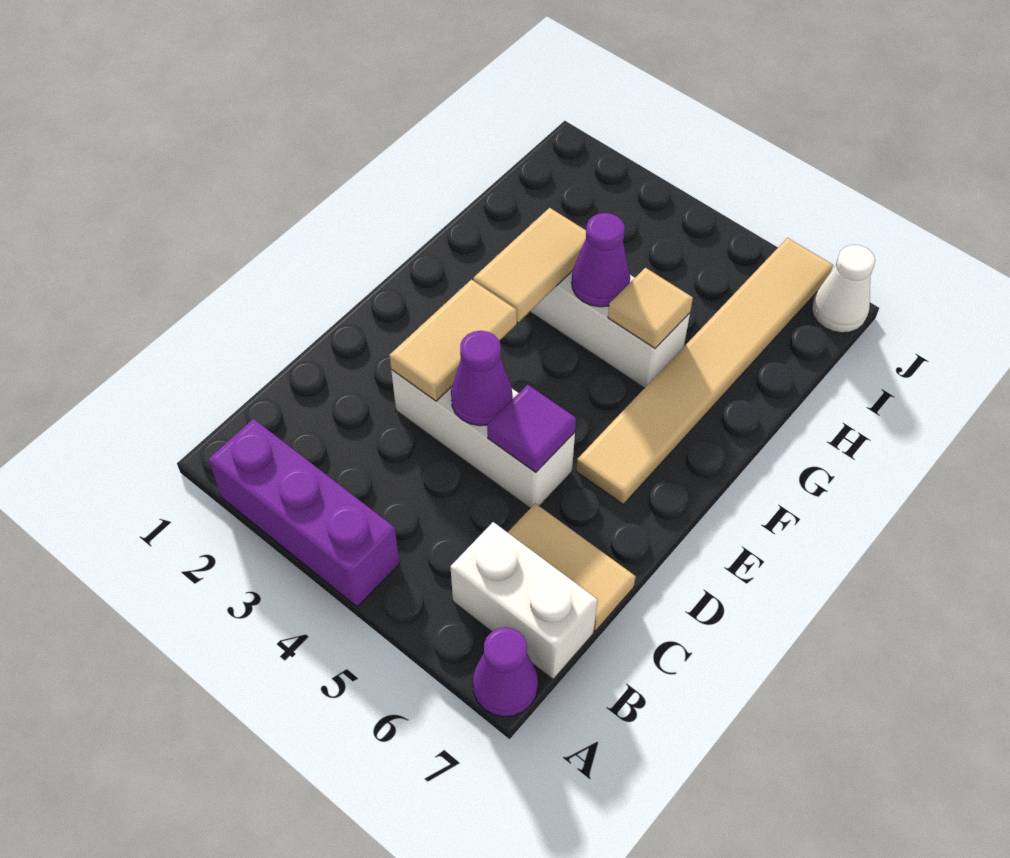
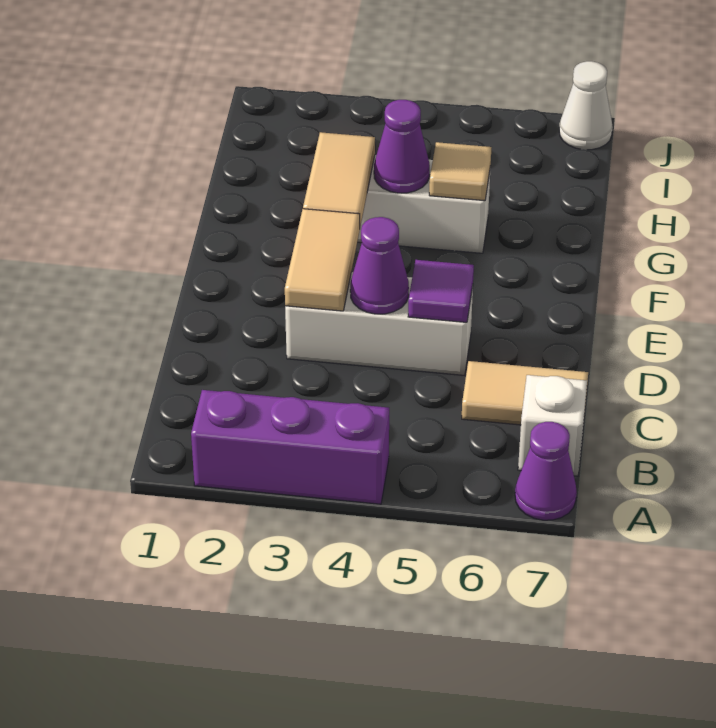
white brick B6:B7 level 1 -> white brick B7 level 1
tan tile E6:J6 level 1 -> none

